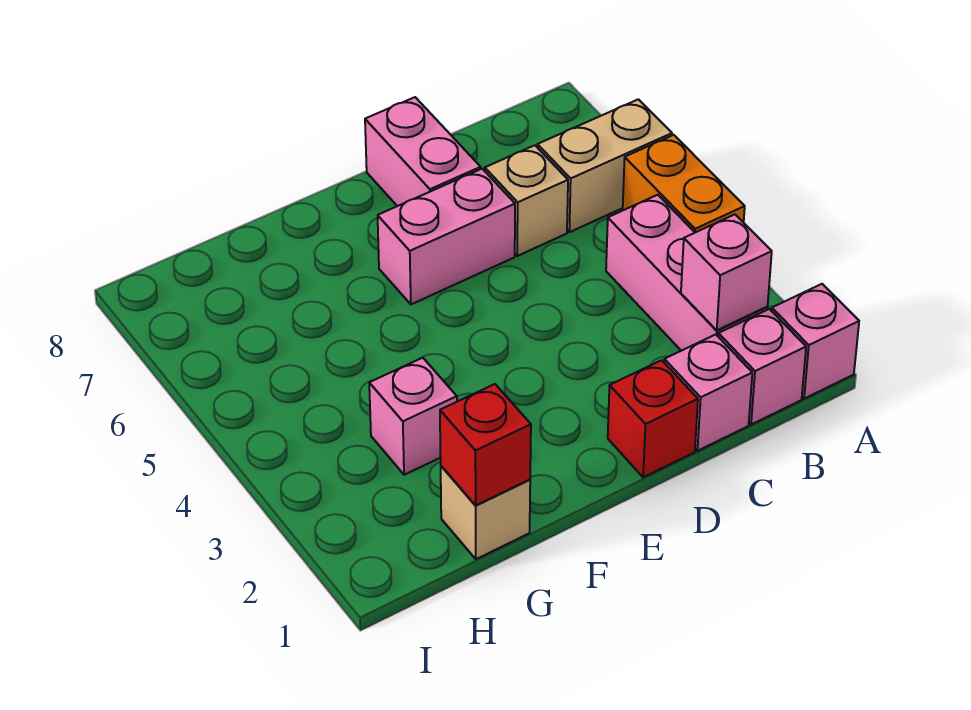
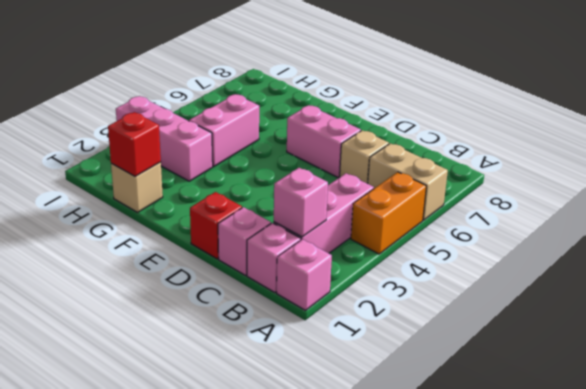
pink brick D7:D8 level 1 -> pink brick G4:G5 level 1
pink brick G3 level 1 -> pink brick G3:I3 level 1

